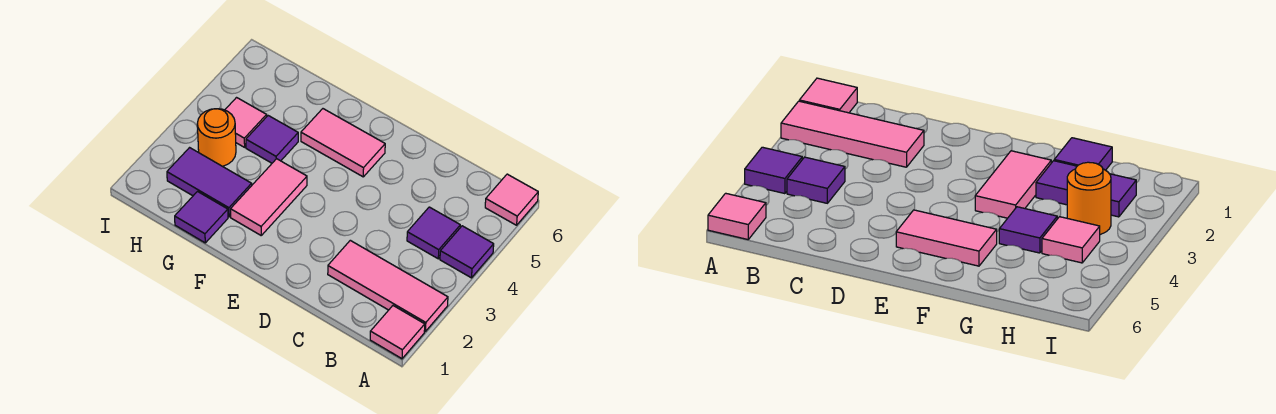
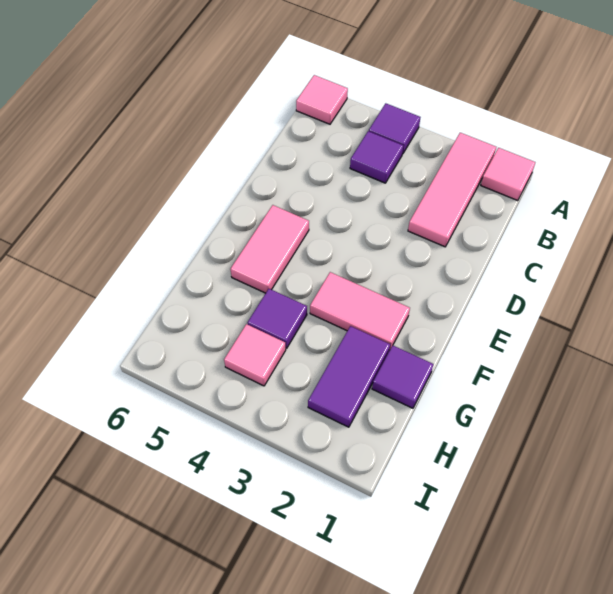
orange round brick H3 level 1 -> none

